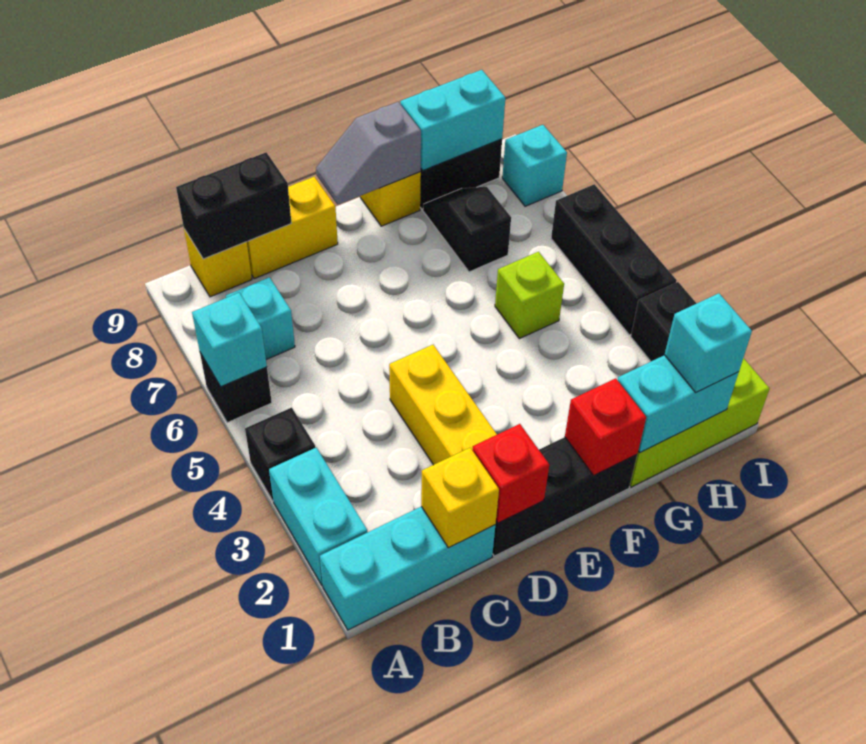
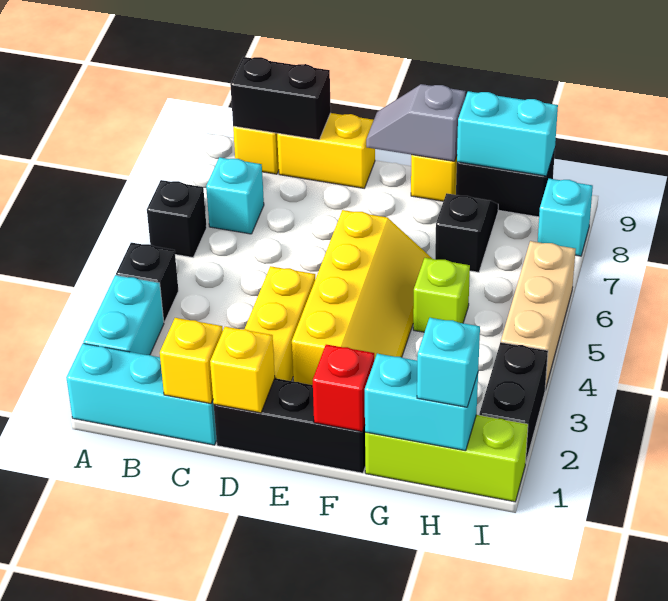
cyan brick A6 level 2 -> none
red brick D1 level 2 -> yellow brick D1 level 2
none -> yellow slope E3:F6 level 1 top E
black brick I4:I6 level 1 -> tan brick I4:I6 level 1

